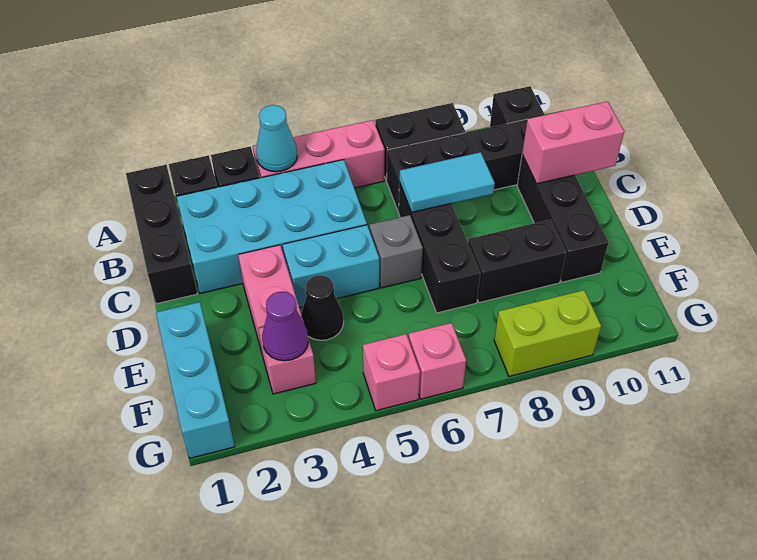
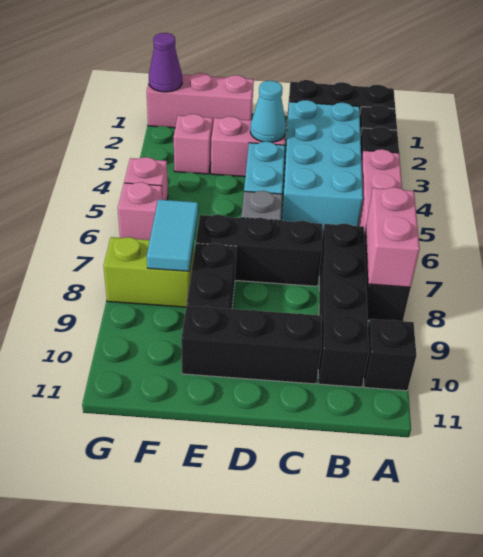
cyan cone A4 level 2 -> cyan cone D3 level 2
cyan tile C7:C8 level 2 -> cyan tile F7:F8 level 2
pink brick C10:C11 level 2 -> pink brick A7:A8 level 2
cyan brick E1:G1 level 1 -> pink brick E1:G1 level 1
black cone E4 level 1 -> none
purple cone F3 level 2 -> purple cone G1 level 2
lime brick G8:G9 level 1 -> lime brick F8:G8 level 1

